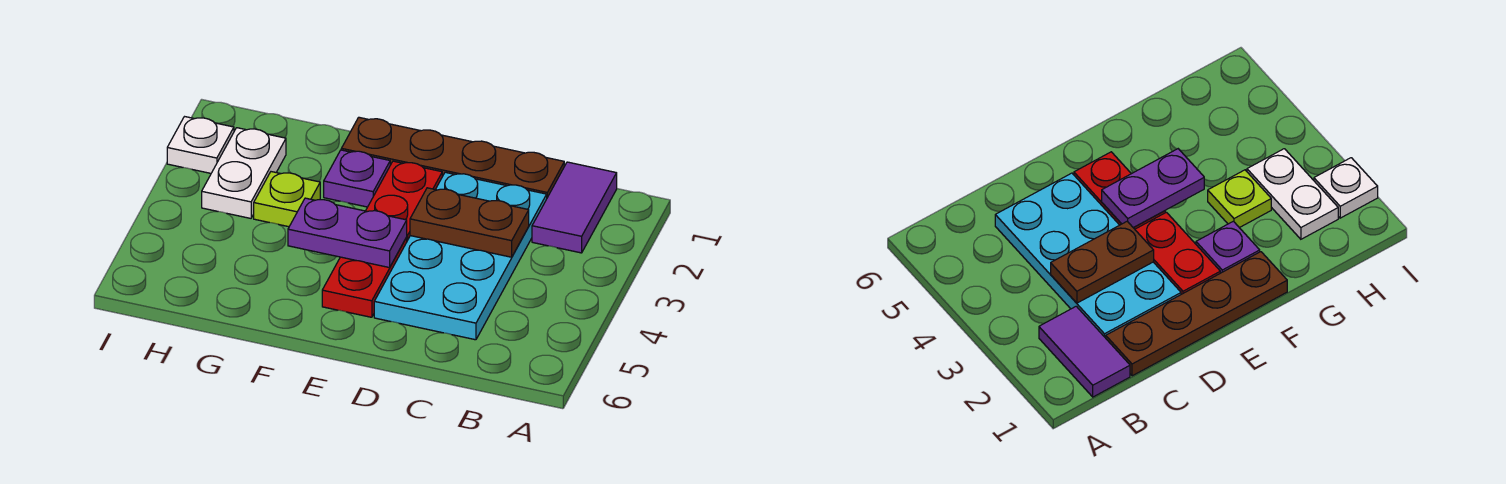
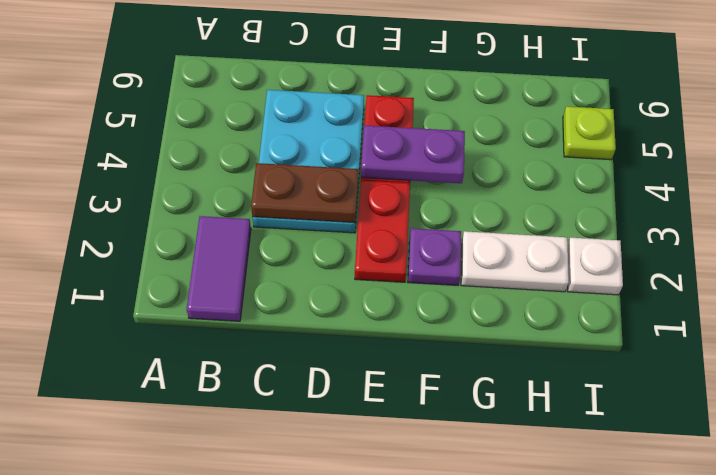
brown plate C1:F1 level 1 -> none
cyan plate C2:D5 level 1 -> cyan plate C3:D5 level 1
lime plate G3 level 1 -> lime plate I5 level 1
white plate H2:H3 level 1 -> white plate G2:H2 level 1

